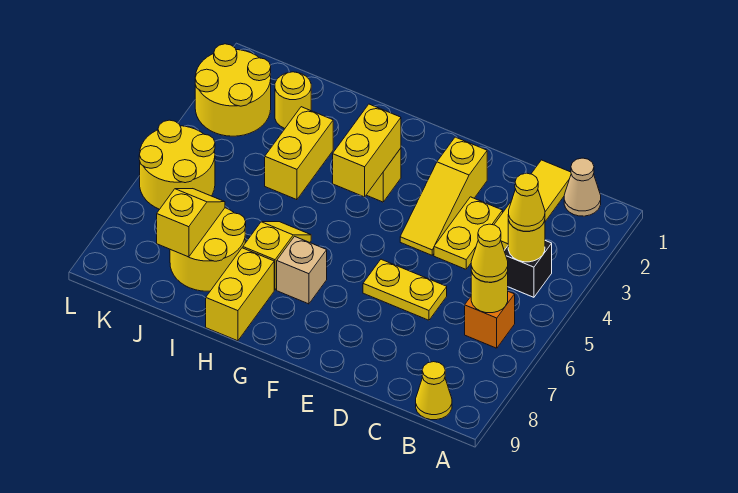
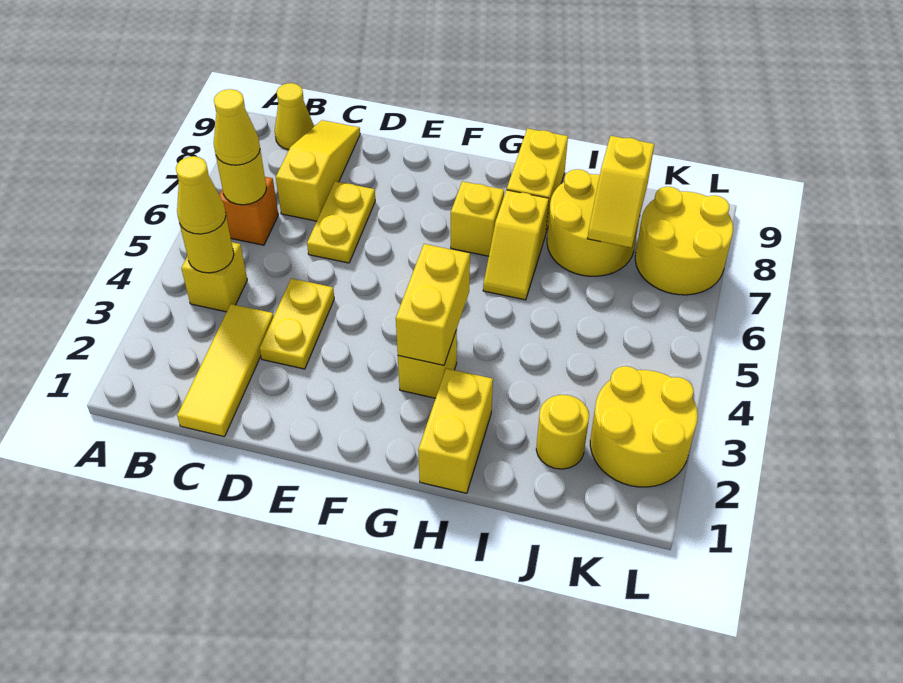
tan cone B1 level 1 -> none
black brick B4 level 1 -> yellow brick B4 level 1
yellow plate D6:E6 level 1 -> yellow plate D6:D7 level 1
yellow slope E2:E4 level 1 top 2 -> yellow slope C7:C9 level 1 top 7
tan brick G7 level 1 -> yellow brick G7 level 1
yellow brick I3:I4 level 1 -> yellow brick H1:H2 level 1
yellow round brick K5:L6 level 1 -> yellow round brick K7:L8 level 1

